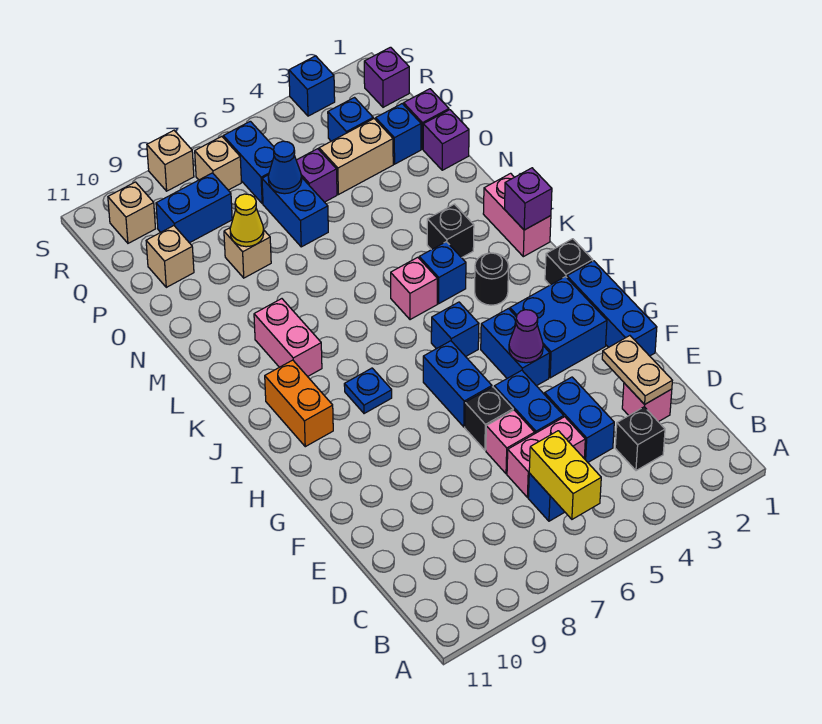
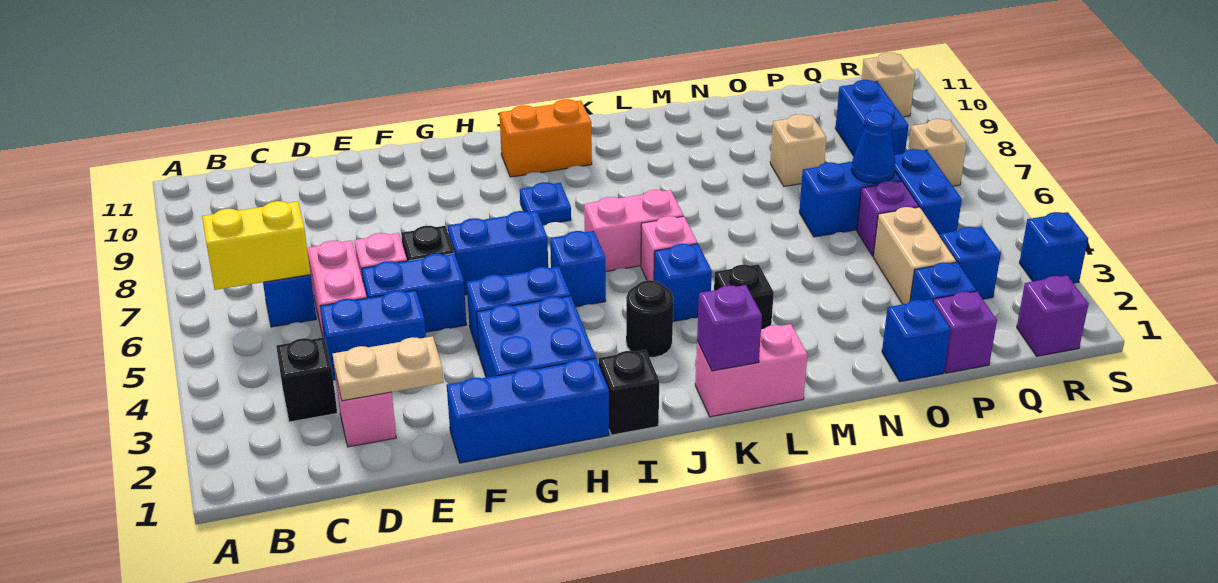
purple cone G4 level 2 -> none
pink brick K9:L9 level 1 -> pink brick J6:K6 level 1
purple brick O1 level 1 -> blue brick O1 level 1
yellow cone O8 level 2 -> none
tan brick P10 level 1 -> none
blue brick Q6:R6 level 1 -> blue brick Q5:Q6 level 1
tan brick S8 level 1 -> none

